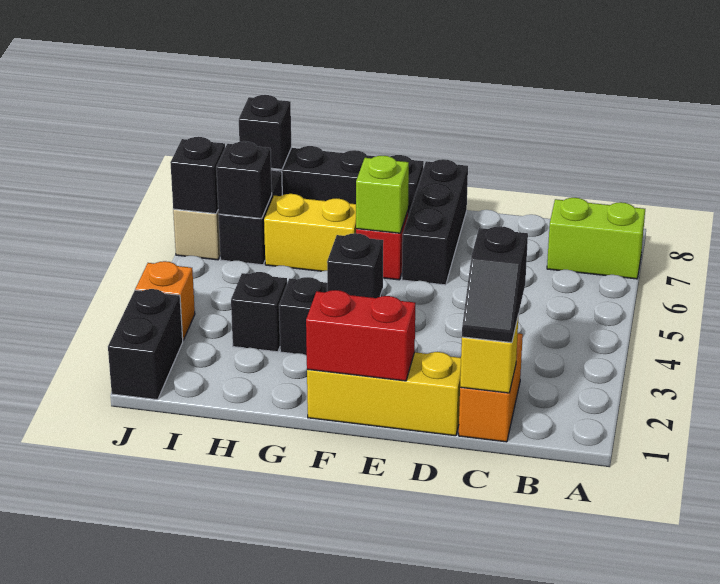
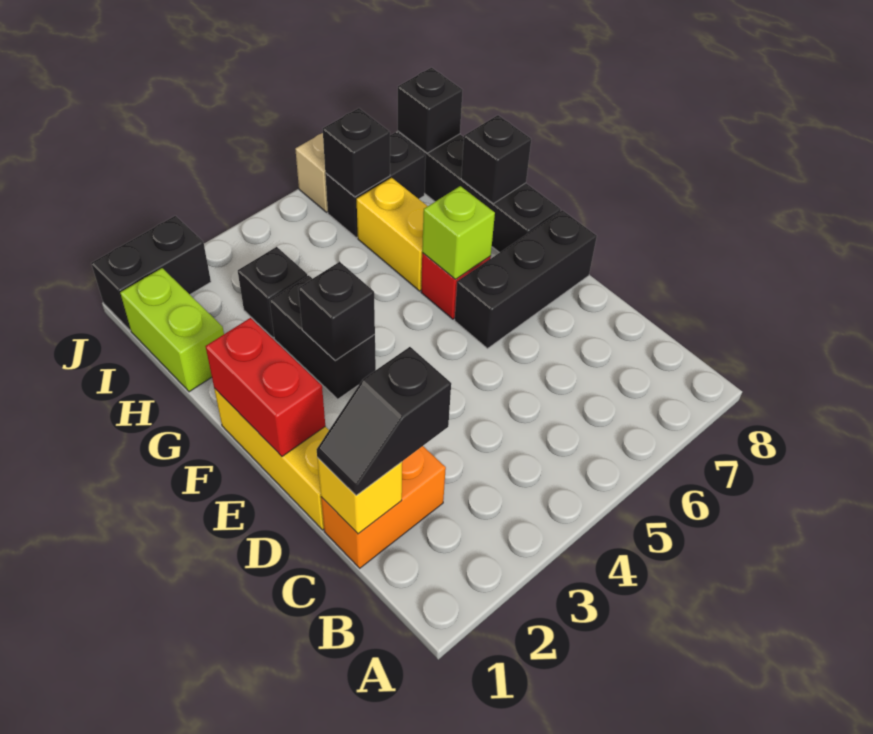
lime brick A7:B7 level 1 -> lime brick H1:I1 level 1
orange brick J3 level 1 -> none
black brick J6 level 2 -> black brick G8 level 2

